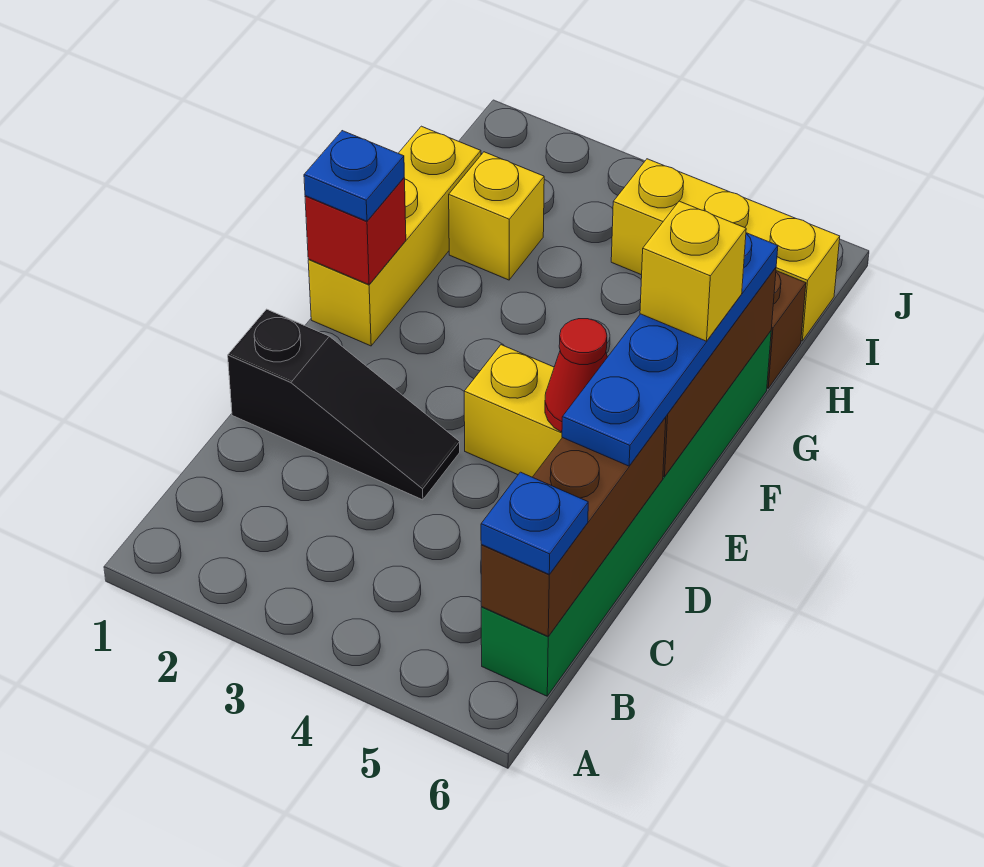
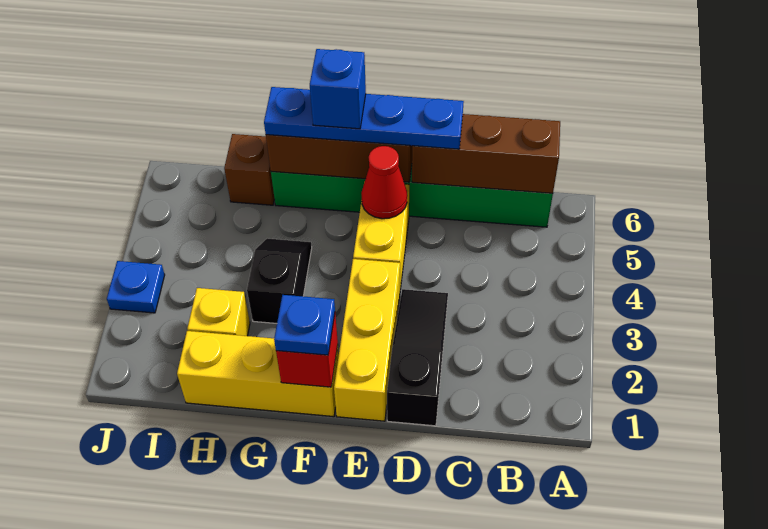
blue plate B6 level 3 -> blue plate J3 level 1
yellow brick F6 level 4 -> blue brick F6 level 4
none -> black slope G3:G4 level 1 top 3
yellow brick I4:I6 level 1 -> yellow brick E1:E3 level 1

